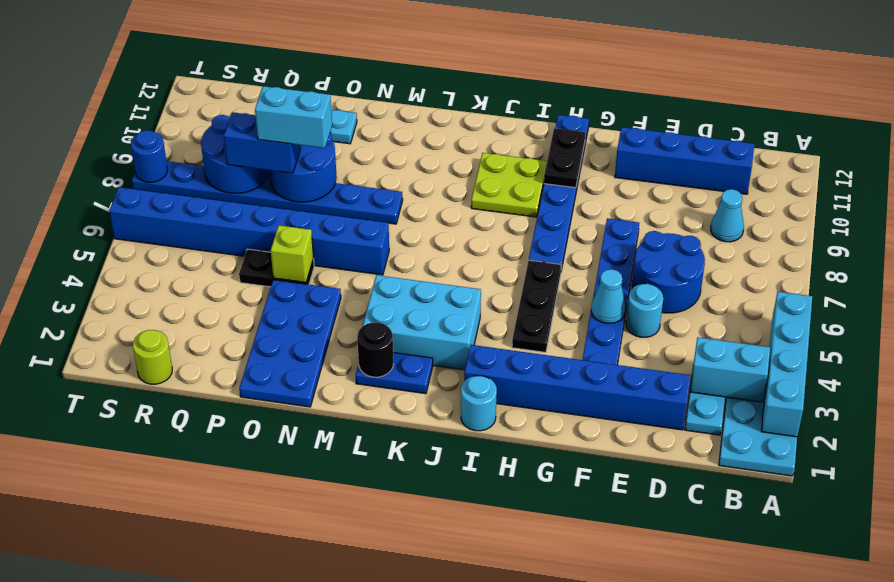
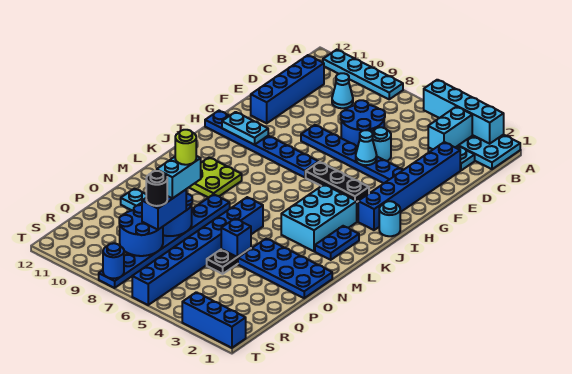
none -> cyan plate A8:A11 level 1
black plate H10:H11 level 2 -> cyan plate H10:H11 level 2
lime plate I9:J10 level 1 -> lime plate K9:L10 level 1
black round brick L2 level 2 -> black round brick Q8 level 4
lime brick O5 level 2 -> blue brick O5 level 2
lime round brick R1 level 1 -> lime round brick O8 level 5
none -> blue brick T1:T3 level 1

